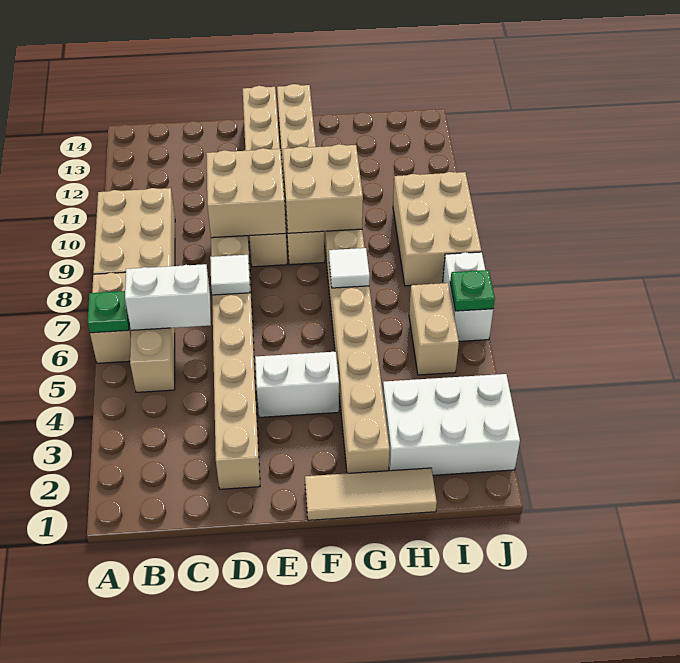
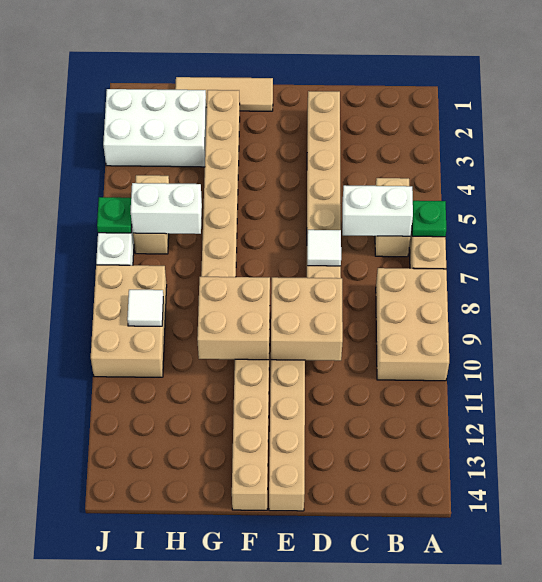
white brick E4:F4 level 1 -> white brick H6:I6 level 2
white tile G7 level 2 -> white tile I9 level 2

